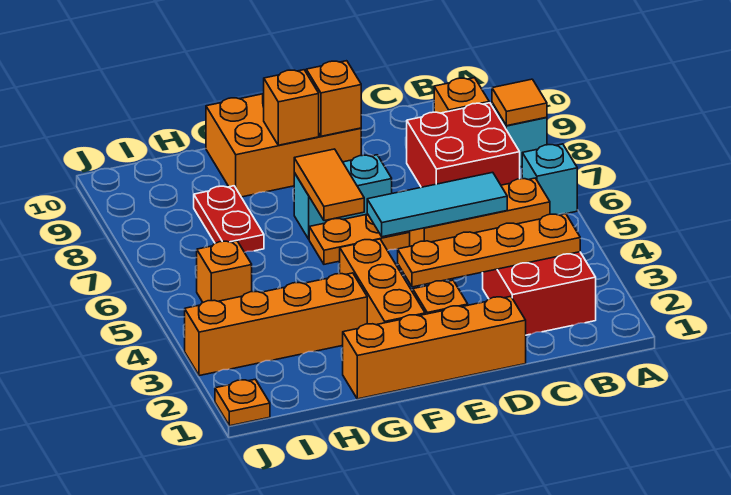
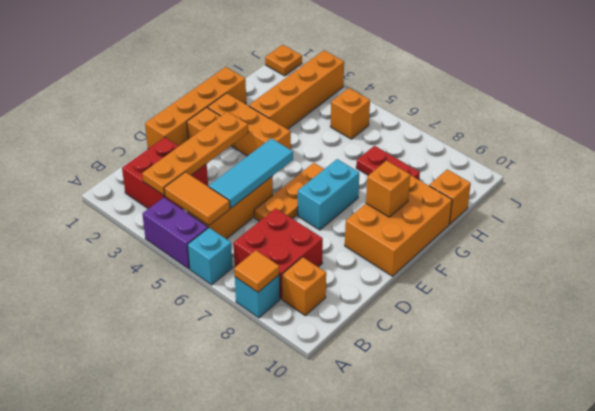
none -> purple brick A4:A5 level 1
orange brick E9 level 2 -> orange brick H10 level 1
orange tile F6:F7 level 2 -> orange tile B4:B5 level 2

